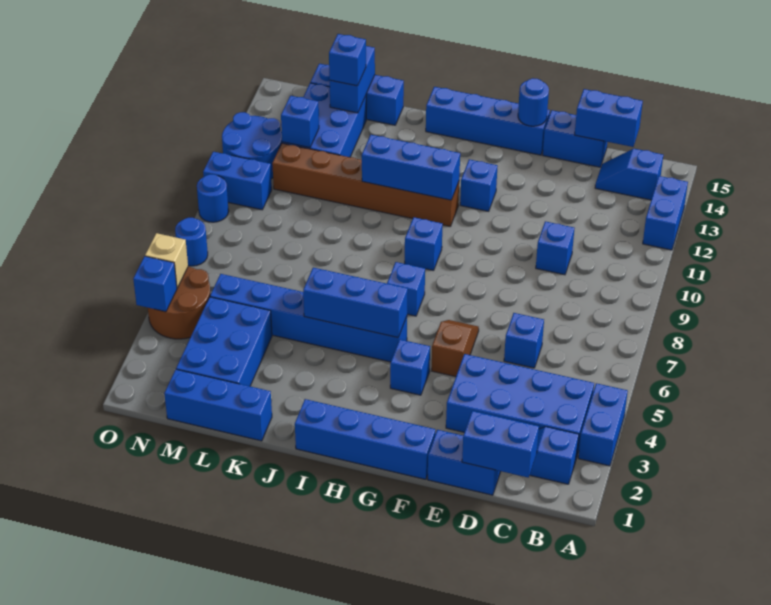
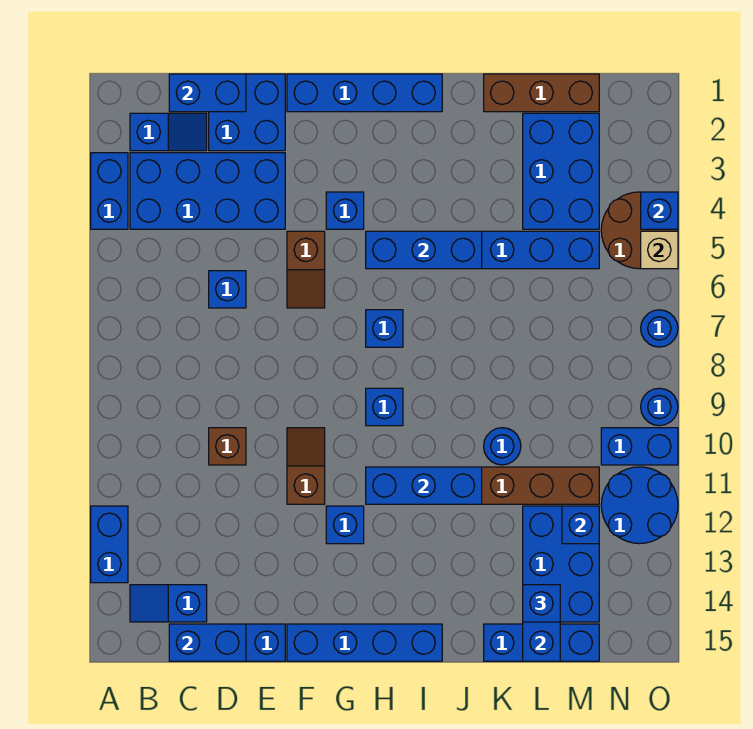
blue slope B14:C14 level 1 top B -> blue slope B14:C14 level 1 top C
blue brick D1:E1 level 1 -> blue brick D1:E2 level 1
blue brick D10 level 1 -> brown brick D10 level 1
none -> brown slope F10:F11 level 1 top 11
blue round brick F15 level 2 -> blue round brick K10 level 1
blue brick K1:M1 level 1 -> brown brick K1:M1 level 1

